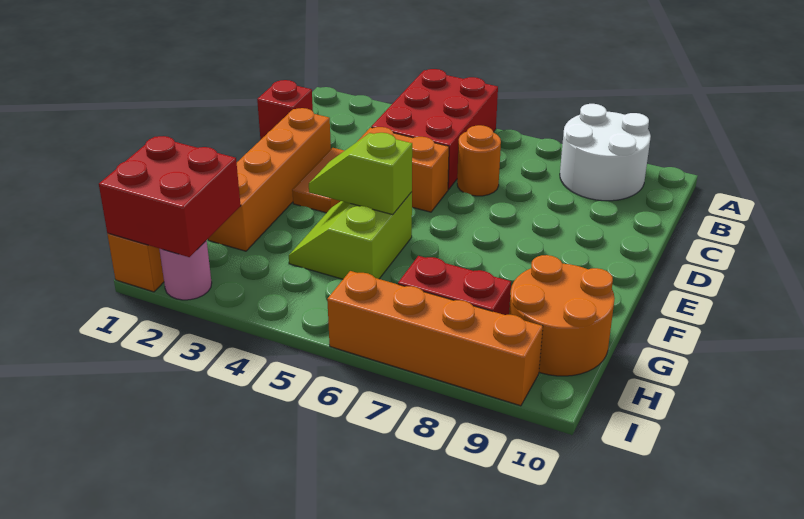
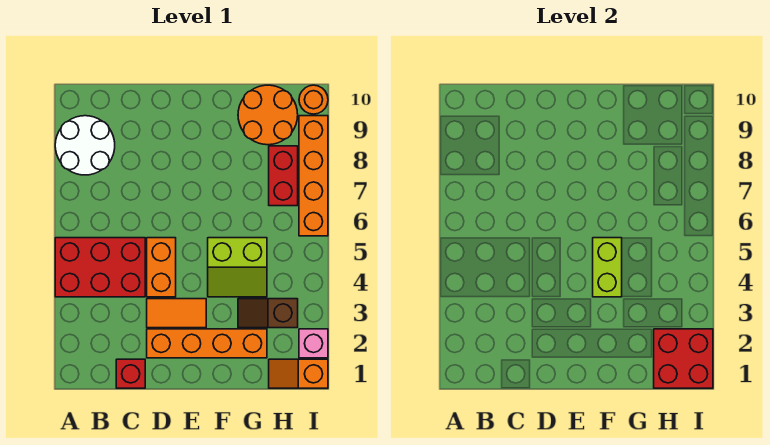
orange round brick C6 level 1 -> orange round brick I10 level 1
lime slope F4:F5 level 2 top 5 -> lime brick F4:F5 level 2
none -> brown slope G3:H3 level 1 top H
pink round brick I2 level 1 -> pink brick I2 level 1

